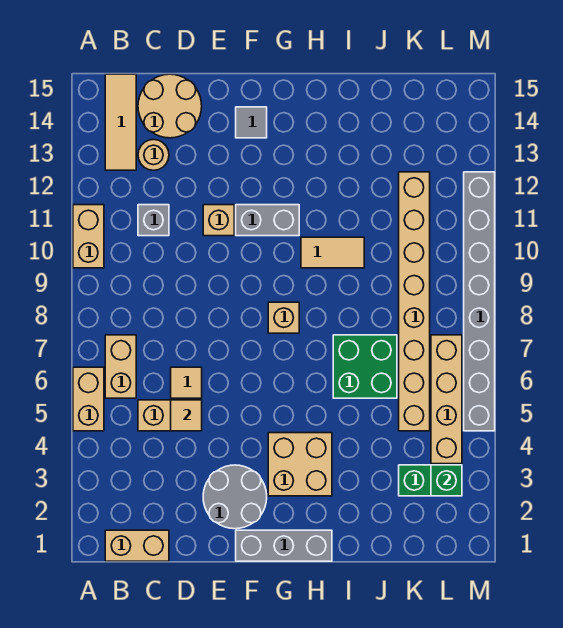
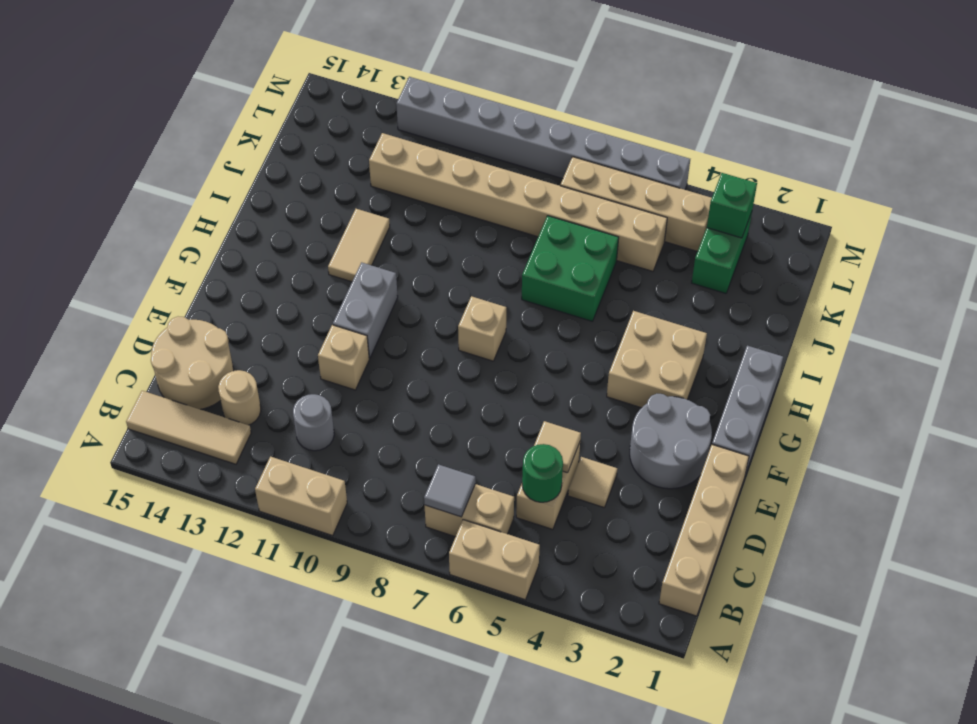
tan brick B1:C1 level 1 -> tan brick B1:E1 level 1
none -> green round brick C5 level 2
grey brick C11 level 1 -> grey round brick C11 level 1
tan tile D6 level 1 -> tan tile D4 level 1
grey tile F14 level 1 -> grey tile B7 level 2
tan tile H10:I10 level 1 -> tan tile H12:I12 level 1

